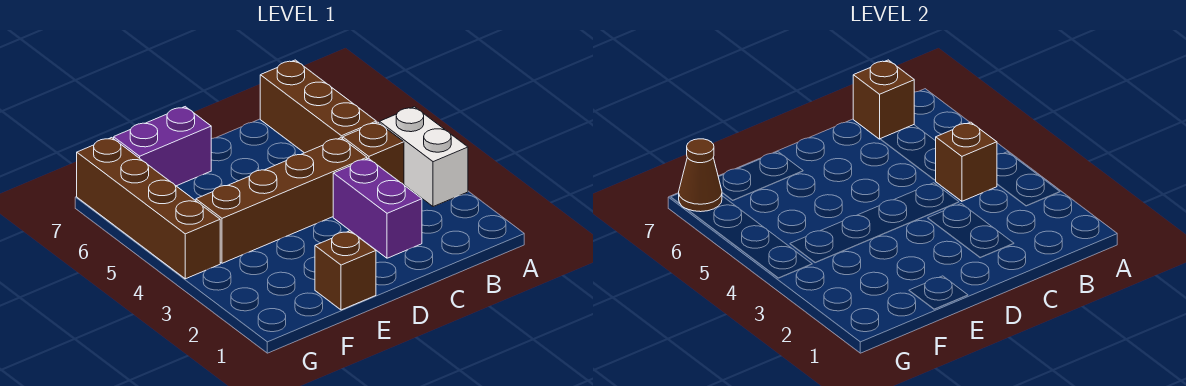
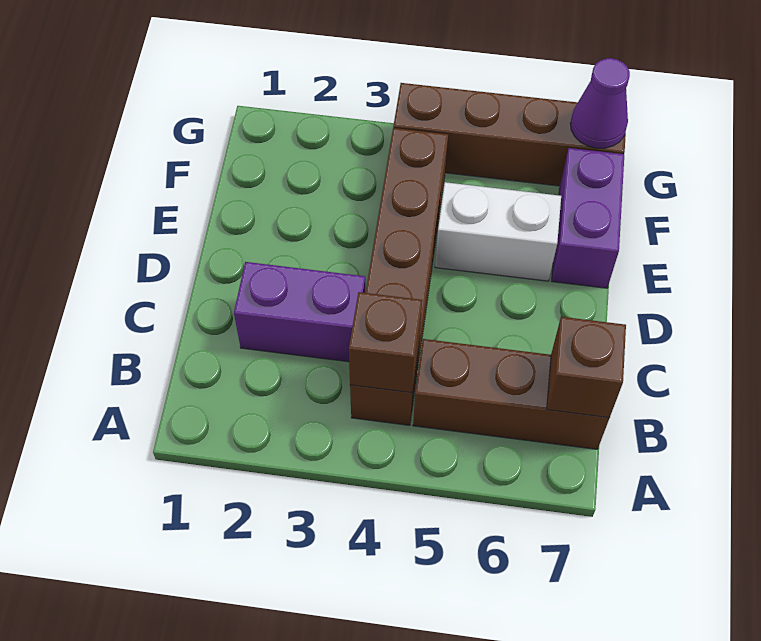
white brick A3:A4 level 1 -> white brick E5:E6 level 1
brown brick E1 level 1 -> none
brown cone G7 level 2 -> purple cone G7 level 2

